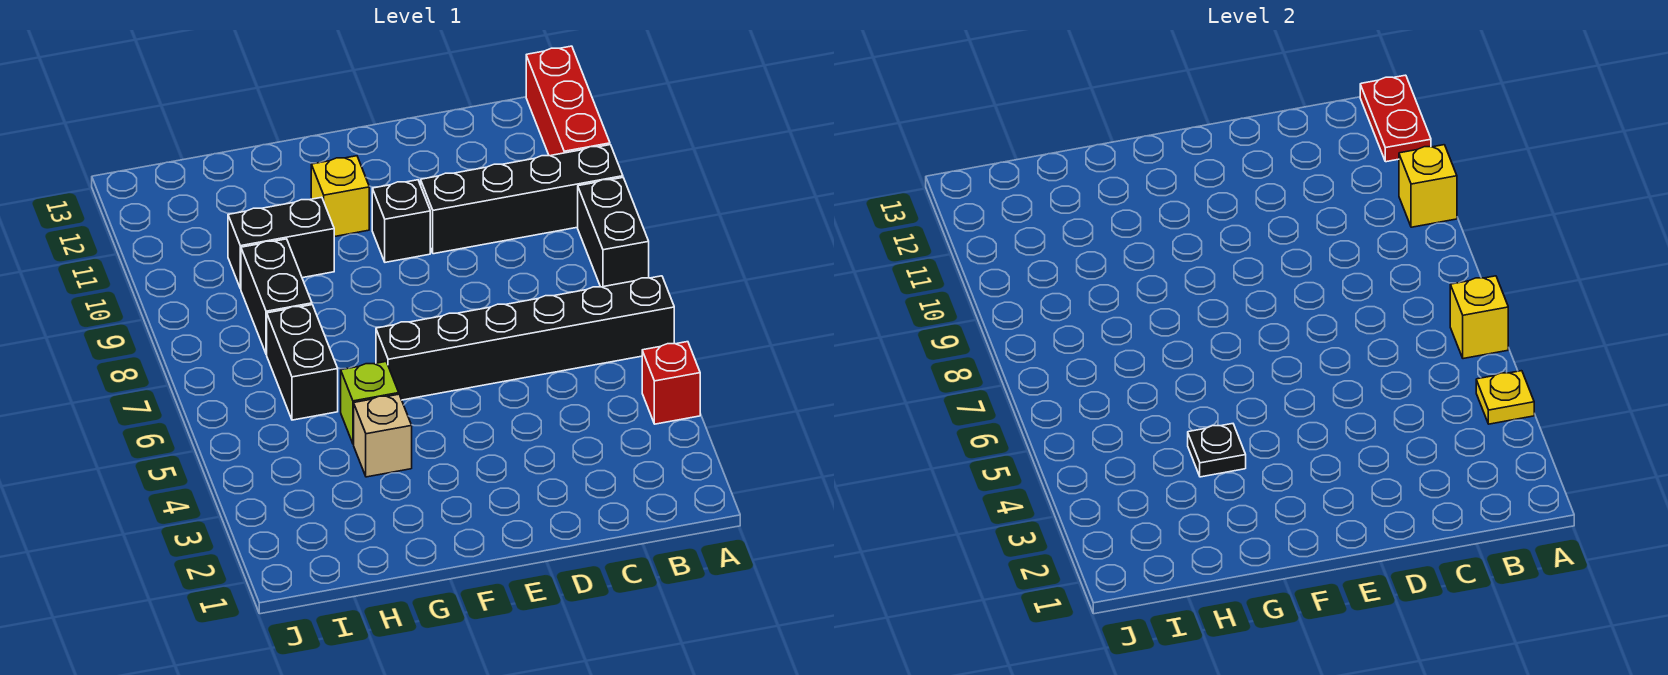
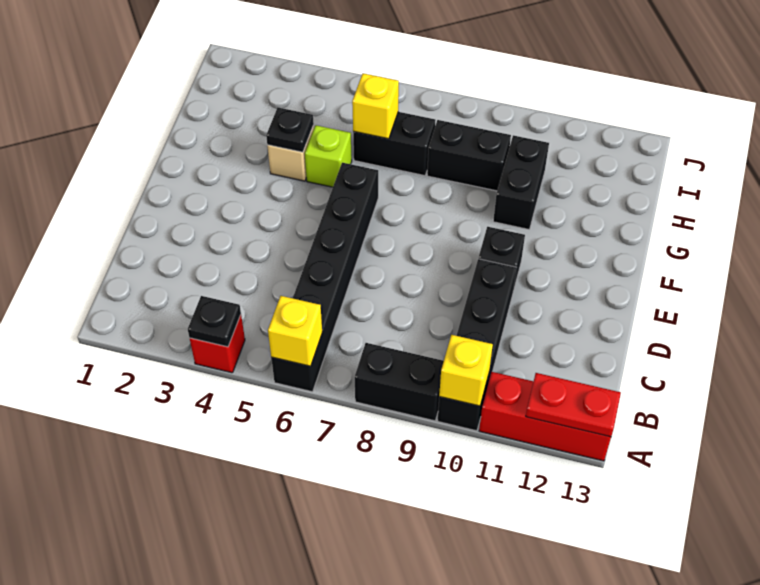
yellow plate A4 level 2 -> black plate A4 level 2
yellow brick F11 level 1 -> yellow brick H6 level 2

